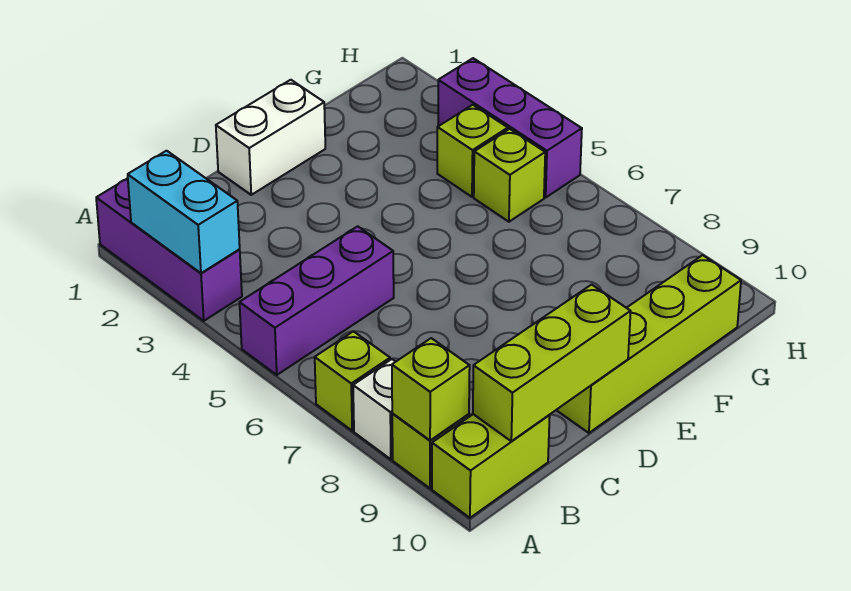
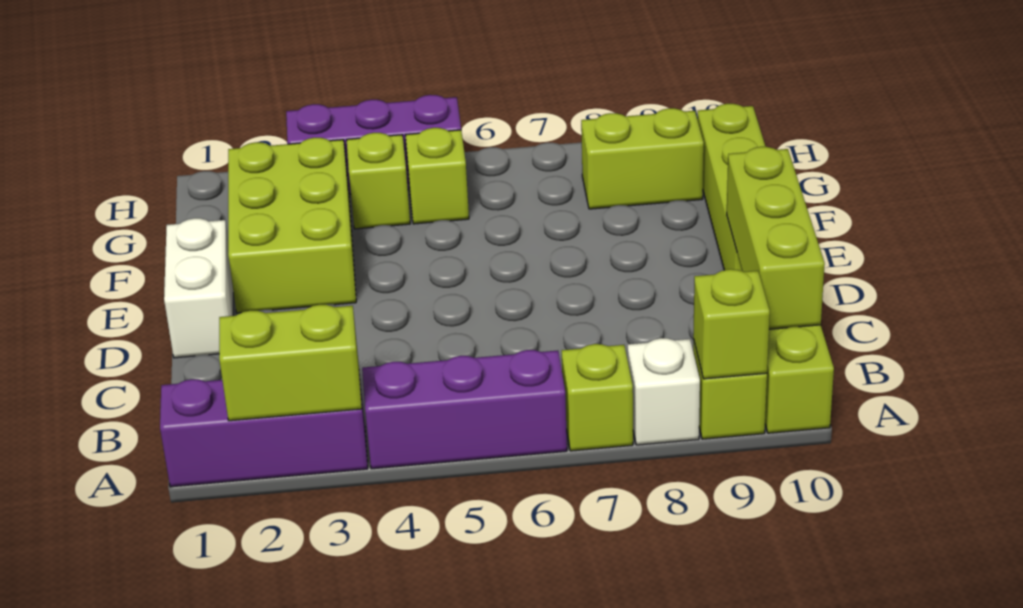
cyan brick A2:A3 level 2 -> lime brick A2:A3 level 2
purple brick A5:C5 level 1 -> purple brick A4:A6 level 1
none -> lime brick E2:G3 level 1
none -> lime brick G8:G9 level 1

